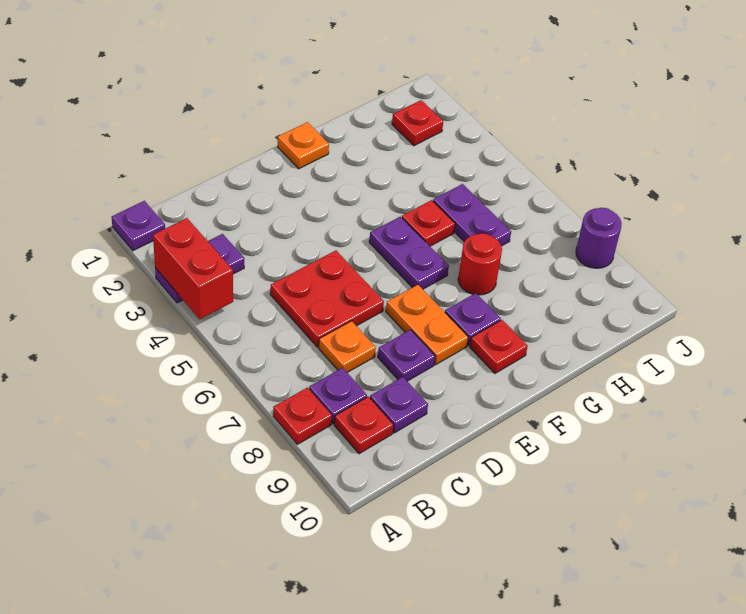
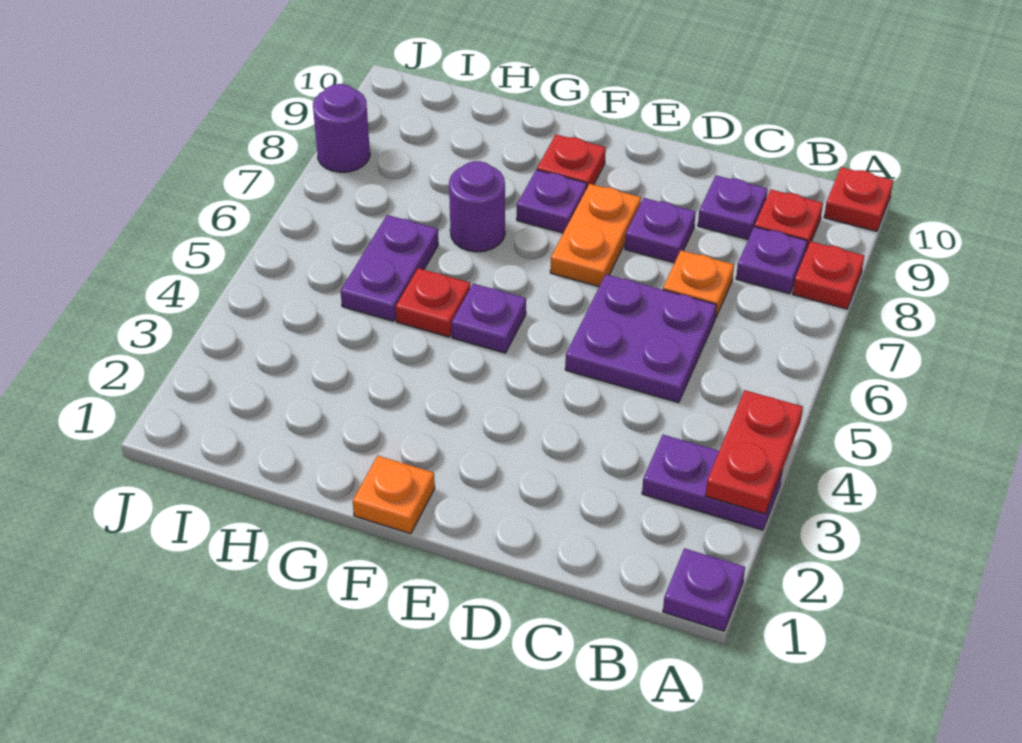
red brick A3:A4 level 2 -> red plate A3:A4 level 2
red plate C5:D6 level 1 -> purple plate C5:D6 level 1
purple plate F5:F6 level 1 -> purple plate F5 level 1
red round brick G7 level 1 -> purple round brick G7 level 1
red plate I2 level 1 -> red plate A10 level 1

